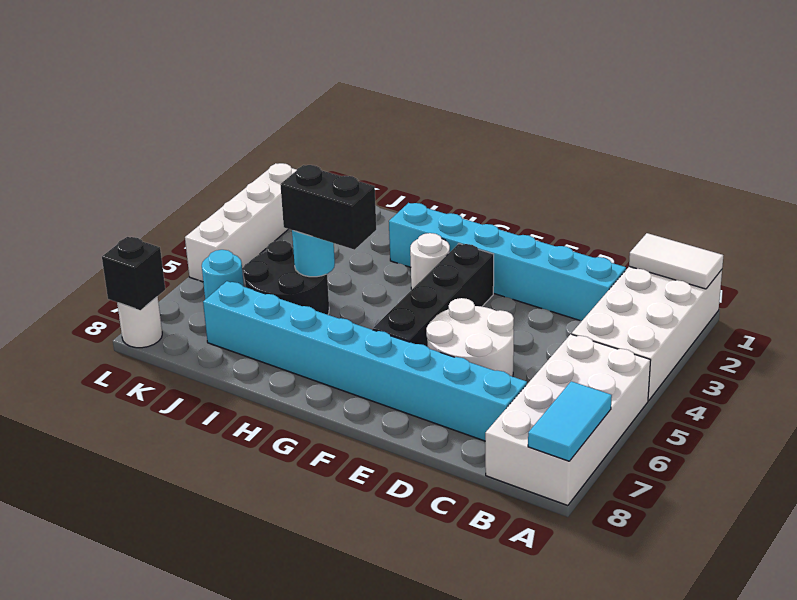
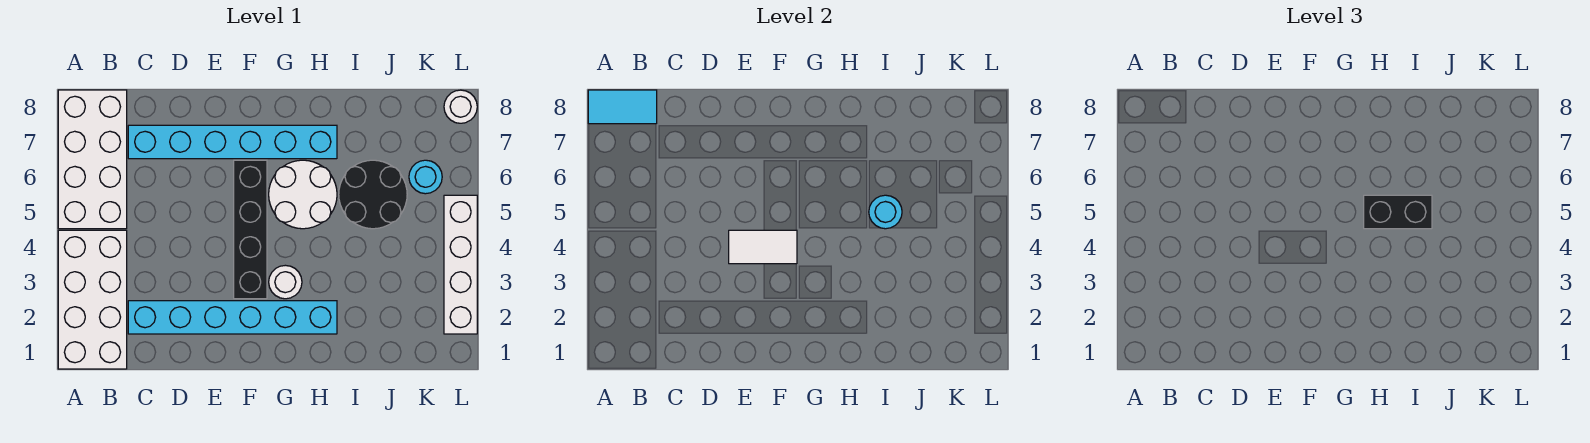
white tile A1:B1 level 2 -> white tile E4:F4 level 2
cyan tile A7:A8 level 2 -> cyan tile A8:B8 level 2
cyan brick C7:J7 level 1 -> cyan brick C7:H7 level 1
white round brick D5:E6 level 1 -> white round brick G5:H6 level 1
black brick L8 level 2 -> none

